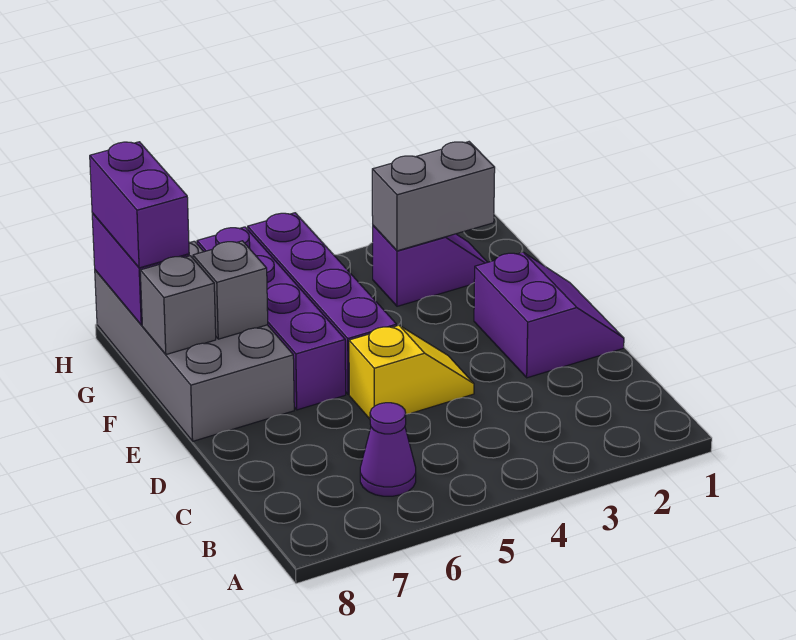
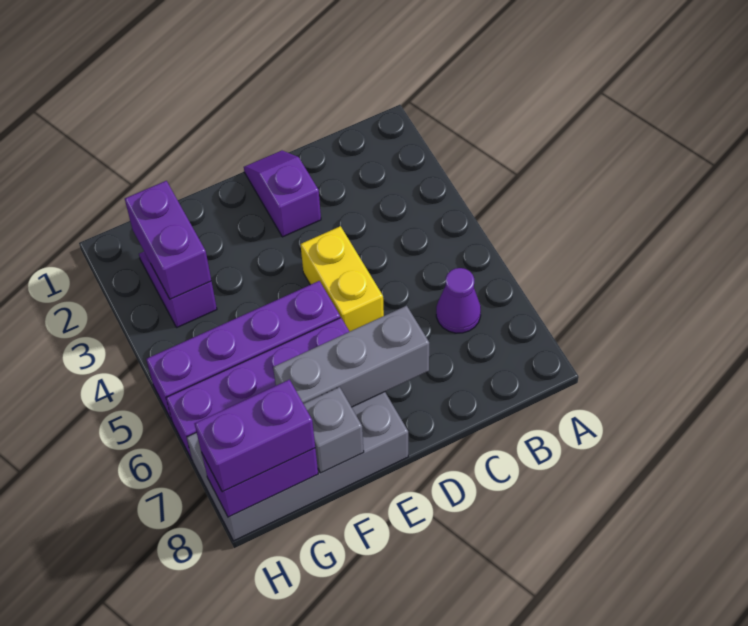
purple slope D1:E2 level 1 top 2 -> purple slope D1:D2 level 1 top 2
yellow slope D4:D5 level 1 top 5 -> yellow brick D4:D5 level 1
grey brick F7 level 2 -> grey brick D7:F7 level 2
grey brick G2:G3 level 2 -> purple brick G2:G3 level 2

